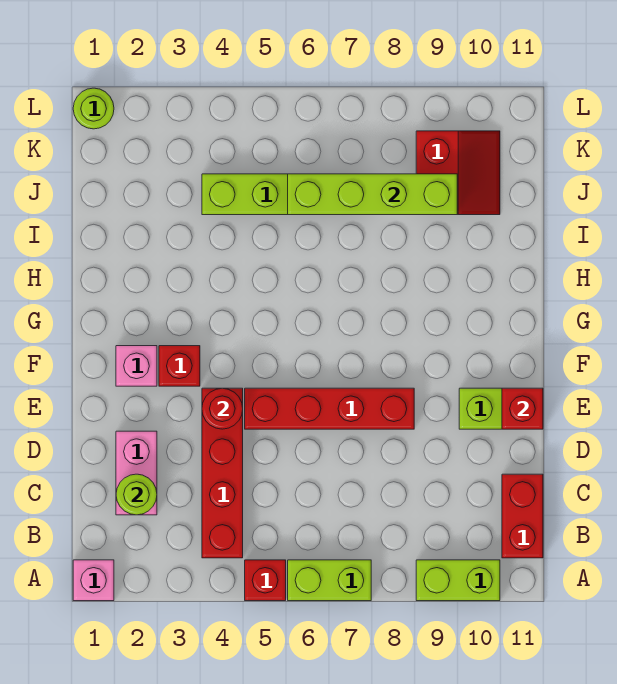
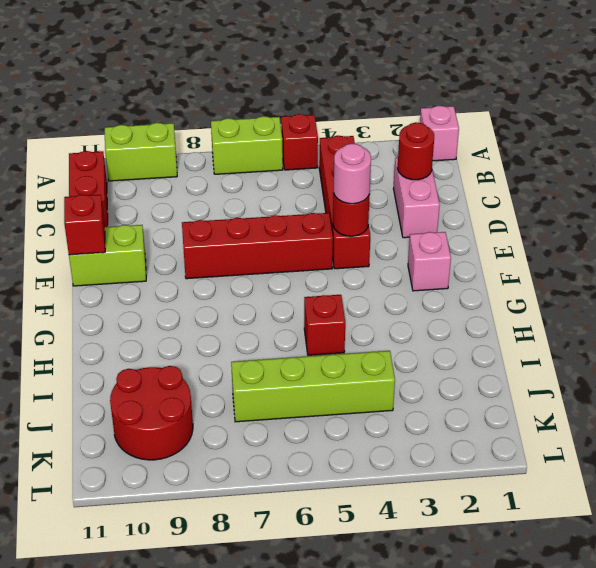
lime round brick C2 level 2 -> red round brick C2 level 2
none -> pink round brick E4 level 3
red brick F3 level 1 -> red brick H5 level 1
lime brick J6:J9 level 2 -> none
red slope J9:K10 level 1 top 9 -> red round brick J9:K10 level 1
lime round brick L1 level 1 -> none

